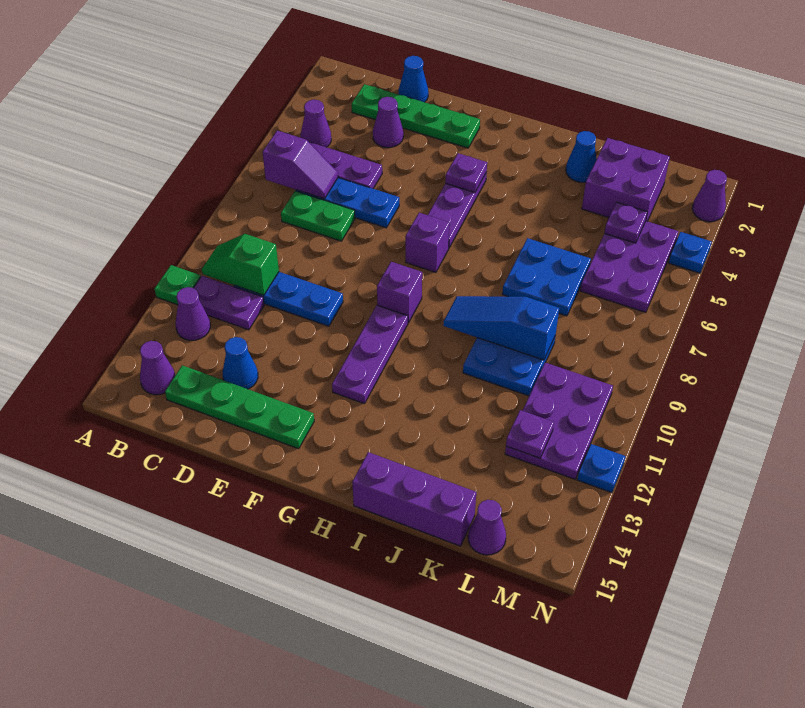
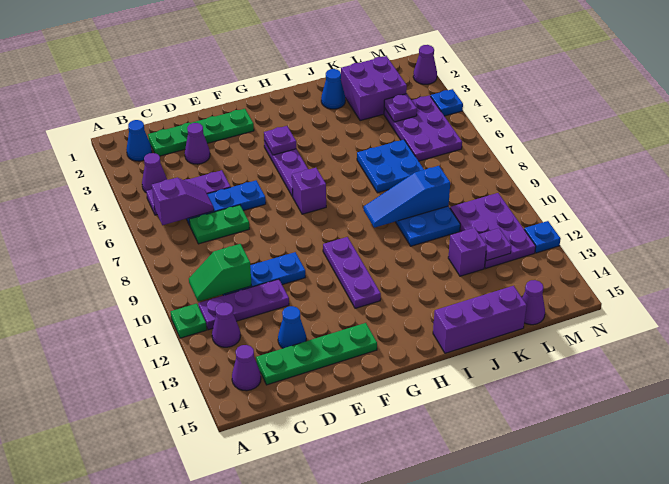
purple plate B11:C11 level 1 -> purple plate B11:D11 level 1
blue cone D1 level 1 -> blue cone B2 level 1
purple brick G9 level 1 -> purple brick K12 level 1

